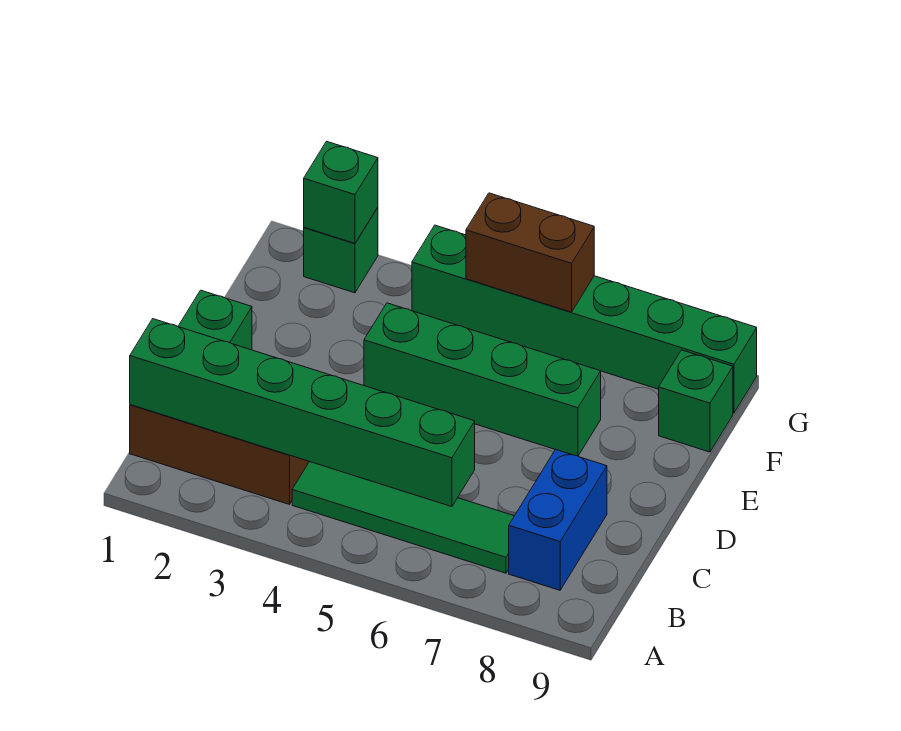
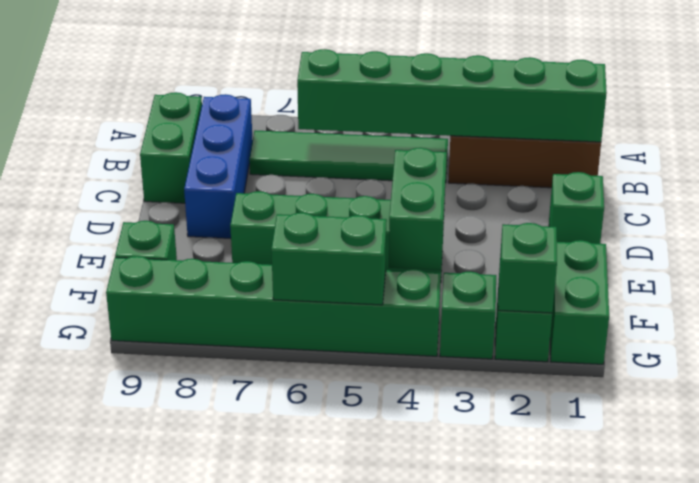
blue brick B8:C8 level 1 -> blue brick B8:D8 level 1
none -> green brick B9:C9 level 1
none -> green brick E4:F4 level 2
none -> green brick F1:G1 level 1
none -> green brick G3 level 1
brown brick G5:G6 level 2 -> green brick G5:G6 level 2

